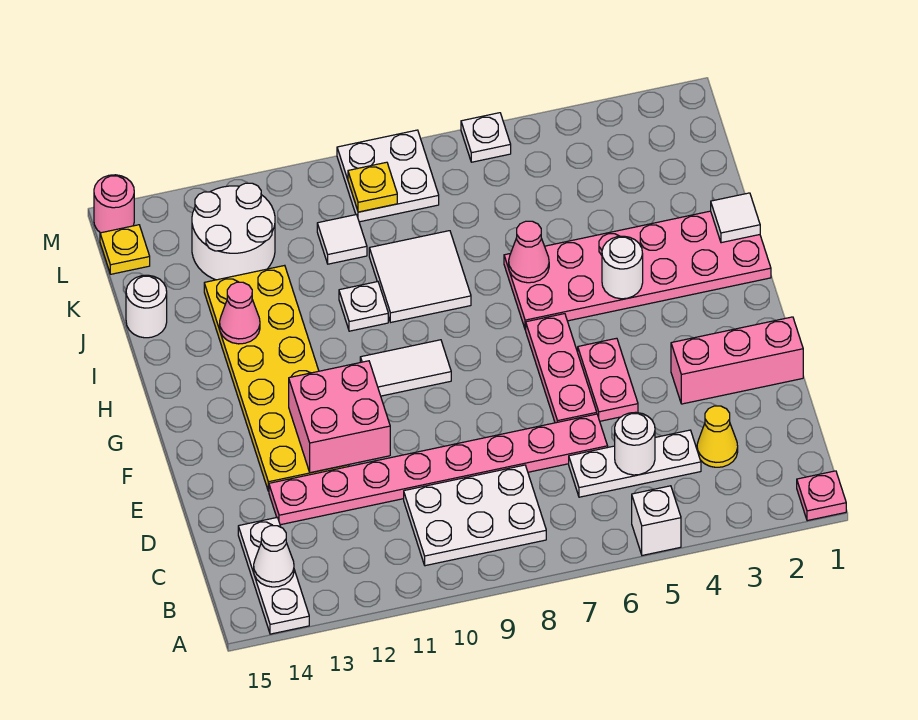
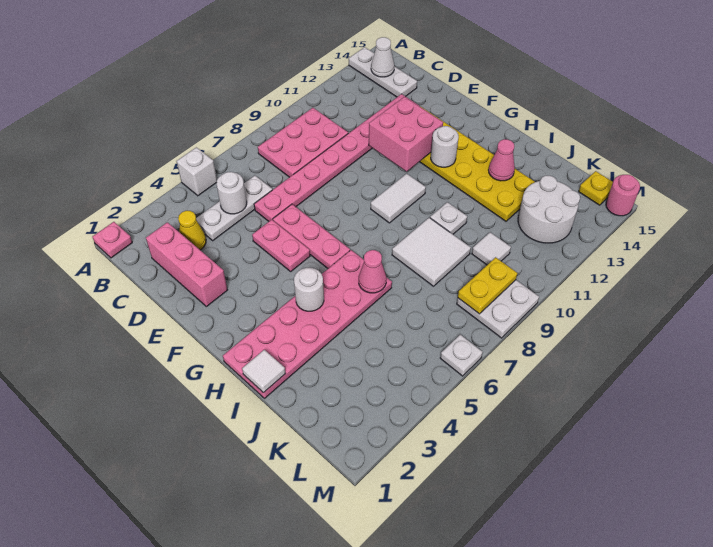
white plate B8:C10 level 1 -> pink plate B8:C10 level 1
pink brick E1:E3 level 1 -> pink brick C2:E2 level 1
white round brick J15 level 1 -> white round brick G12 level 2
yellow plate L9 level 2 -> yellow plate L8:L9 level 2

